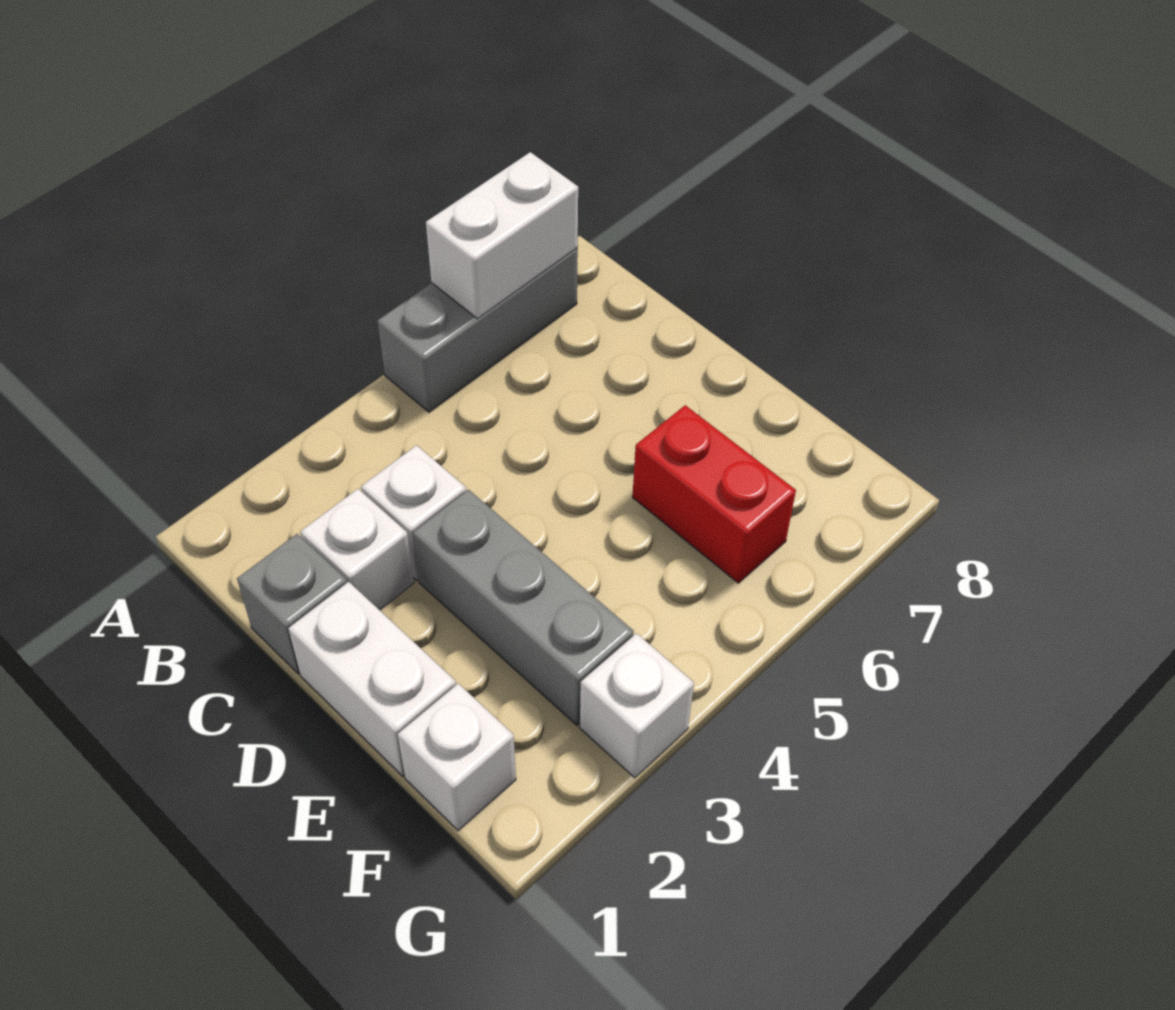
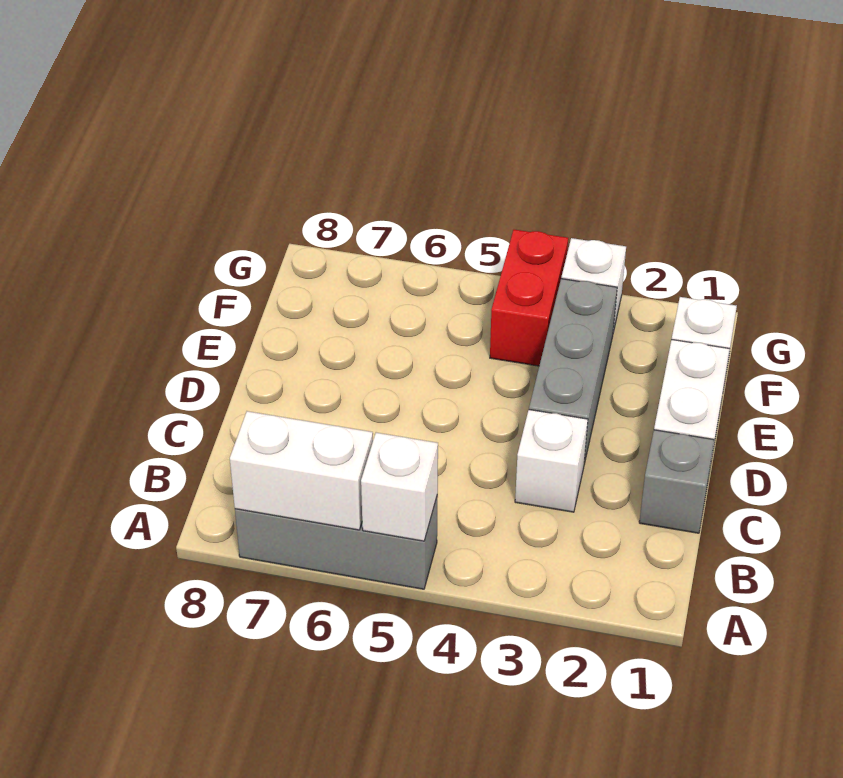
white brick C2 level 1 -> white brick A5 level 2
red brick E6:F6 level 1 -> red brick F4:G4 level 1

